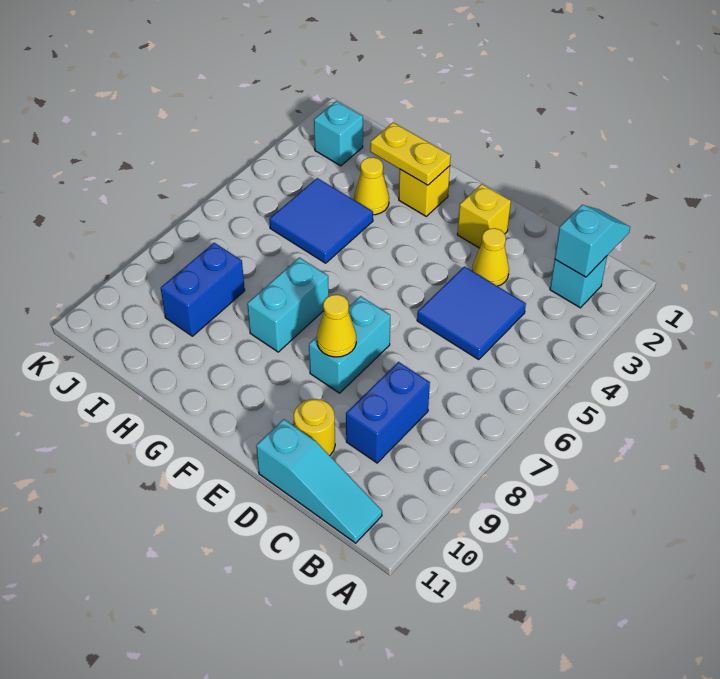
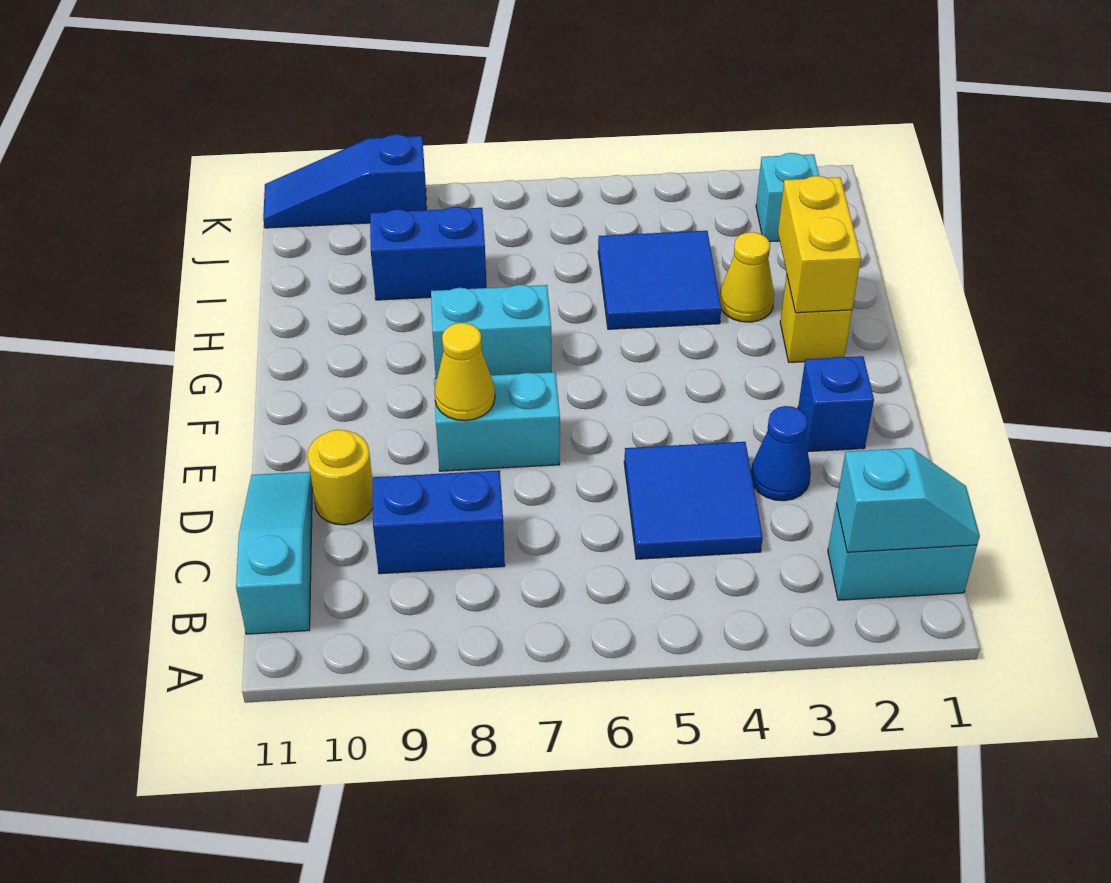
cyan brick B2 level 1 -> cyan brick B1:B2 level 1
cyan slope B11:D11 level 1 top D -> cyan slope B11:D11 level 1 top B
yellow cone D3 level 1 -> blue cone D3 level 1
yellow brick E2 level 1 -> blue brick E2 level 1
yellow plate G2:H2 level 2 -> yellow brick G2:H2 level 2
none -> blue slope K9:K11 level 1 top 9

